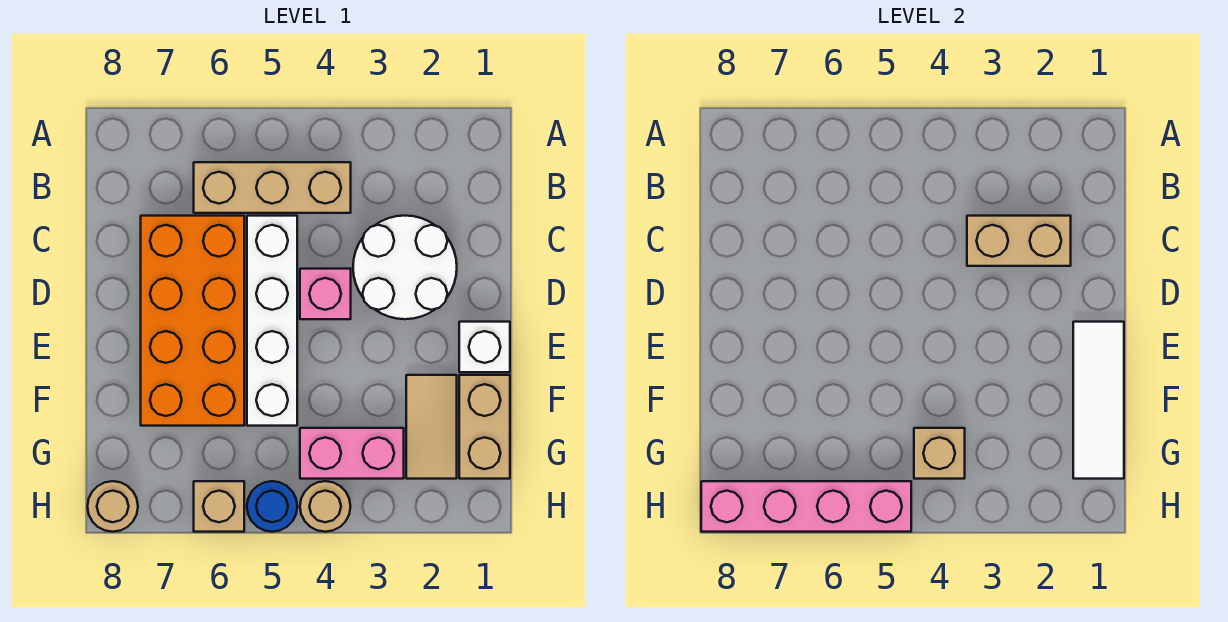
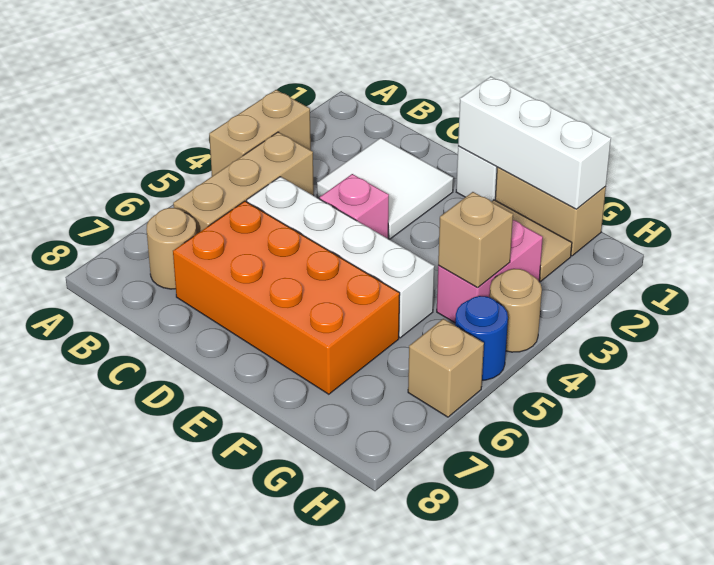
white round brick C2:D3 level 1 -> white tile C2:D3 level 1
tan brick C2:C3 level 2 -> tan brick A3:A4 level 1
white tile E1:G1 level 2 -> white brick E1:G1 level 2
pink brick H5:H8 level 2 -> none
tan round brick H8 level 1 -> tan round brick B7 level 1

